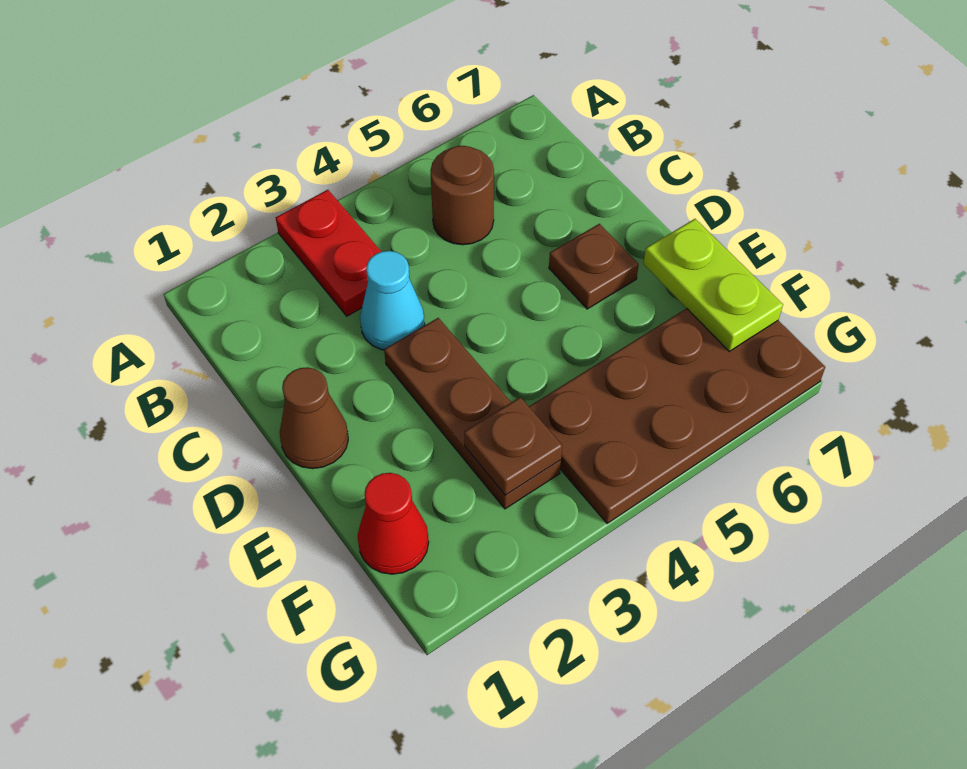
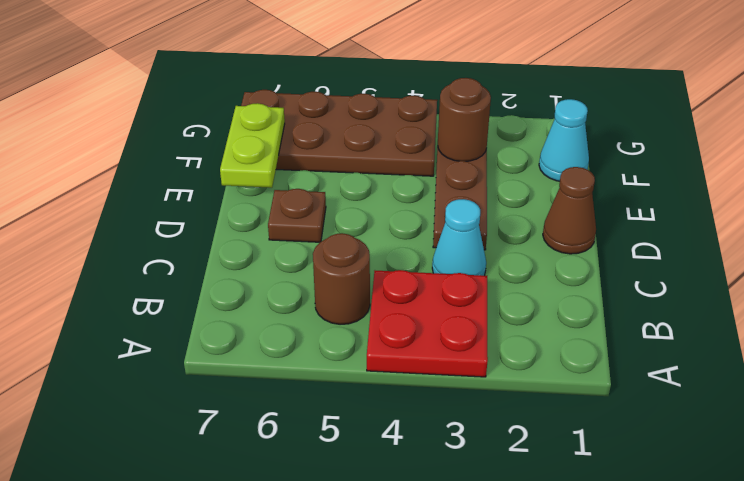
red plate A3:B3 level 1 -> red plate A3:B4 level 1
red cone F1 level 1 -> cyan cone F1 level 1
brown plate F3 level 2 -> brown round brick F3 level 2

